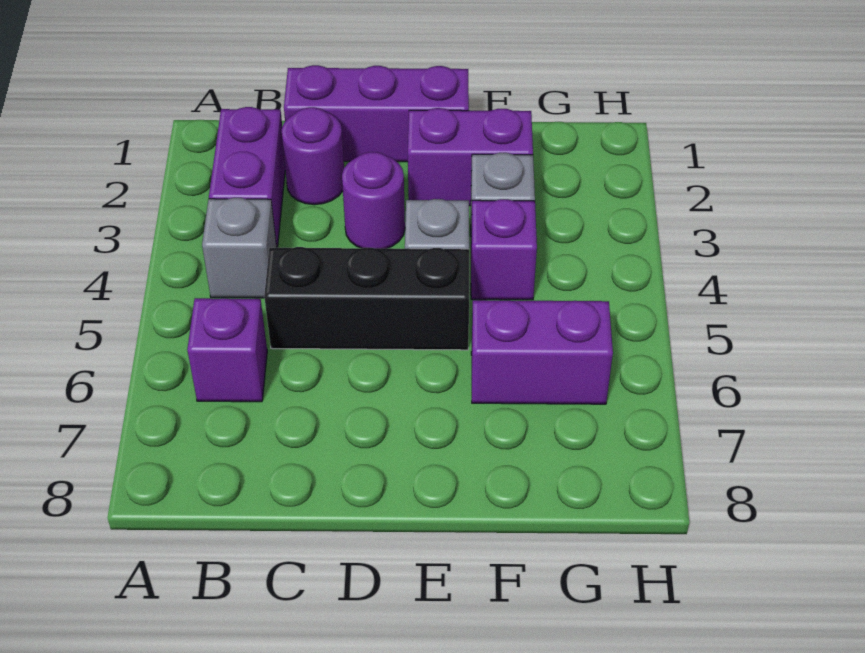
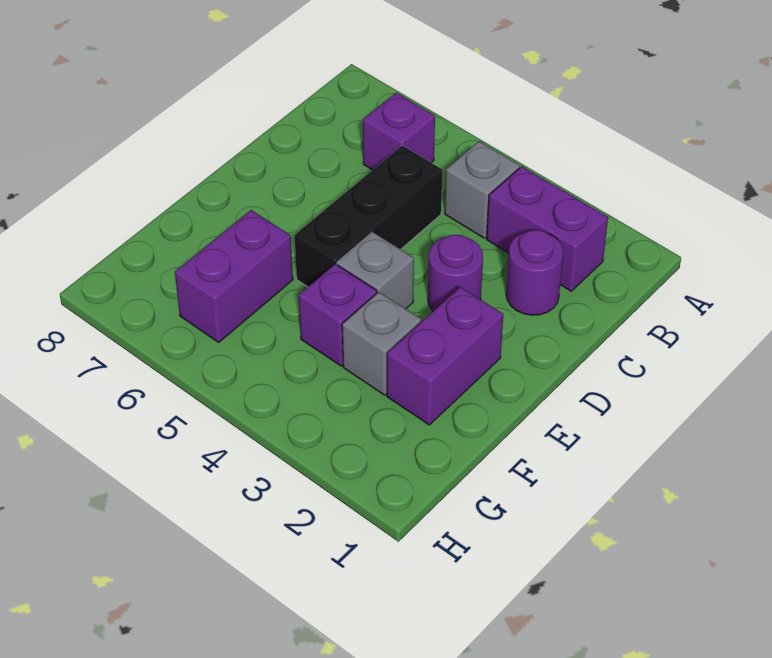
purple brick C1:E1 level 1 -> none

